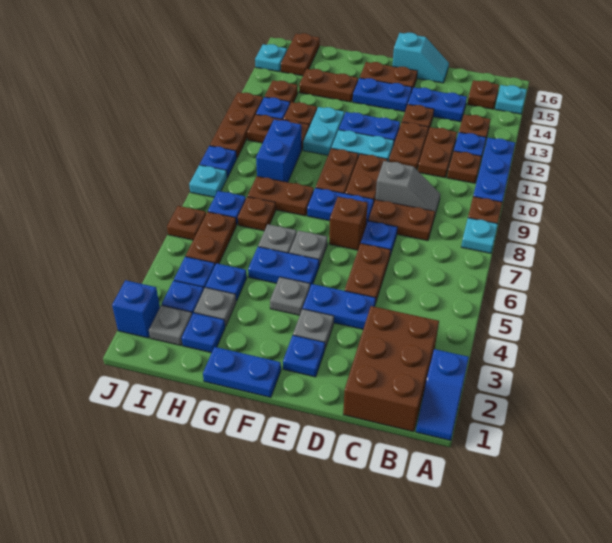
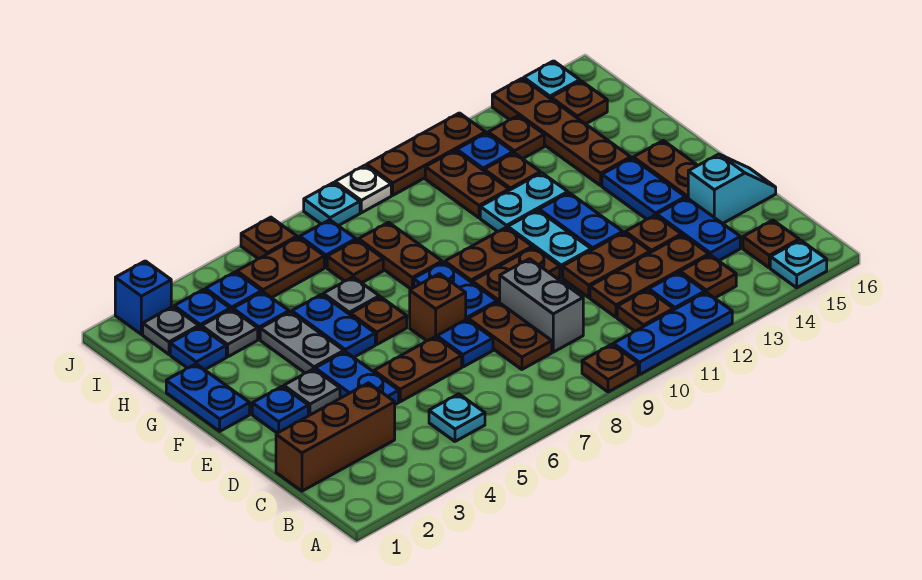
blue slope A1:A2 level 1 top 2 -> none
cyan plate A8 level 1 -> cyan plate B5 level 1
brown brick B1:C3 level 1 -> brown brick C1:C3 level 1
grey slope C9:D9 level 1 top D -> grey brick C9:D9 level 1
brown plate C11:C12 level 1 -> brown plate C11:C13 level 1
cyan slope D16:E16 level 1 top E -> cyan slope D15:D16 level 1 top 15
grey plate F4 level 1 -> grey plate F4:G4 level 1
grey plate F6 level 1 -> brown plate F6 level 1
brown plate G14:H14 level 1 -> brown plate G14:J14 level 1
blue brick H9:H10 level 1 -> none
brown plate I15:I16 level 1 -> brown plate I15 level 1
blue plate J9 level 1 -> white plate J9 level 1

